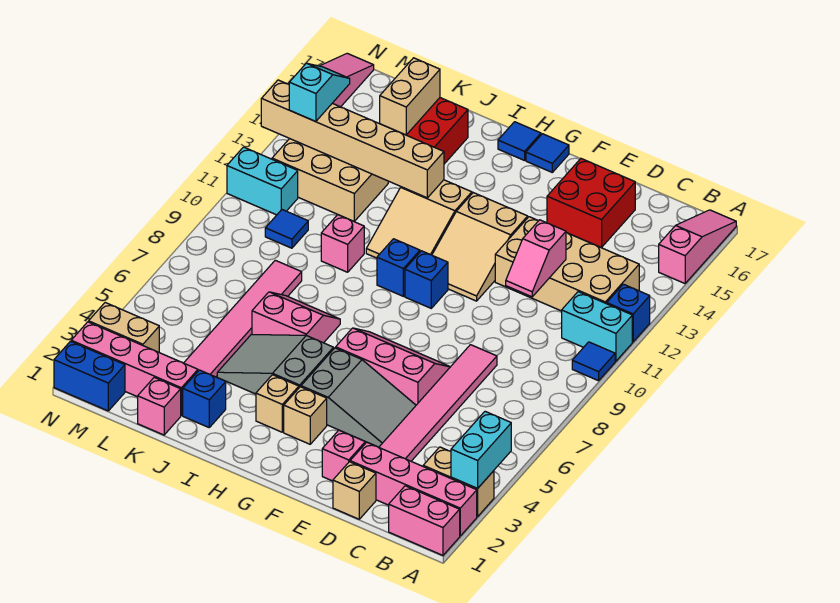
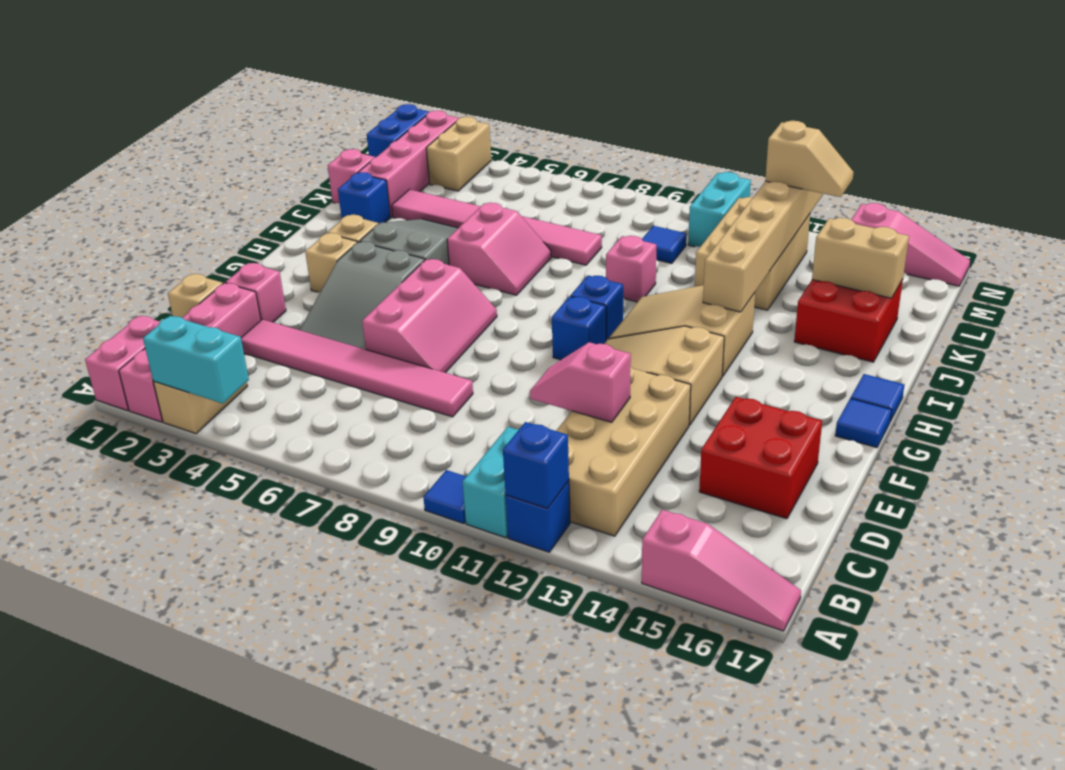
none -> blue brick A12 level 2
cyan slope M13:M14 level 3 top 13 -> tan slope M13:M14 level 3 top 13

